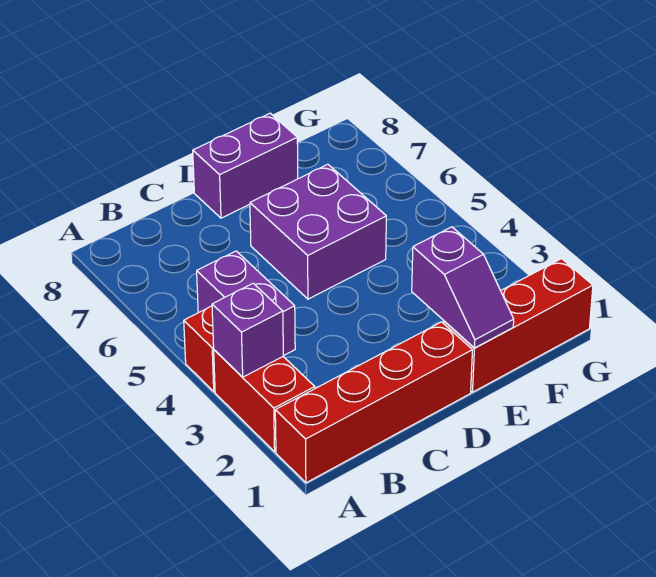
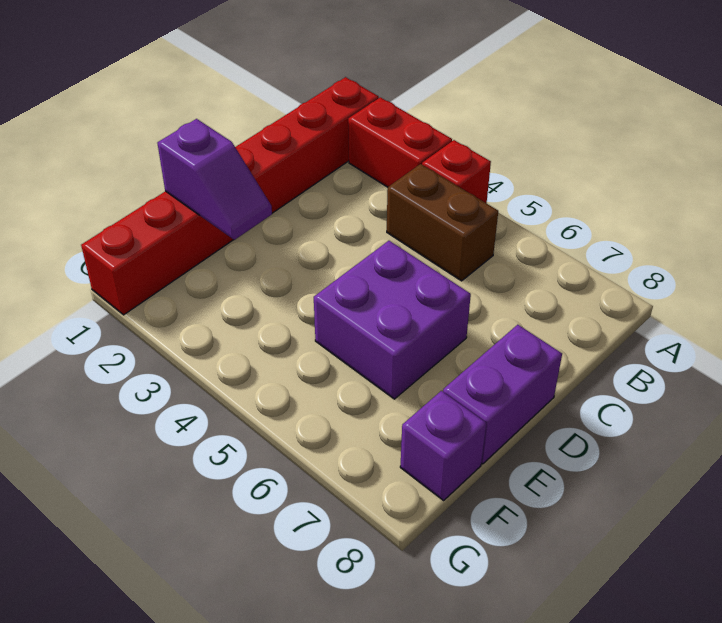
purple brick A3 level 2 -> purple brick F8 level 1
purple brick B4:B5 level 1 -> brown brick B4:B5 level 1
purple slope E1:E2 level 2 top 2 -> purple slope E1:E2 level 2 top 1

